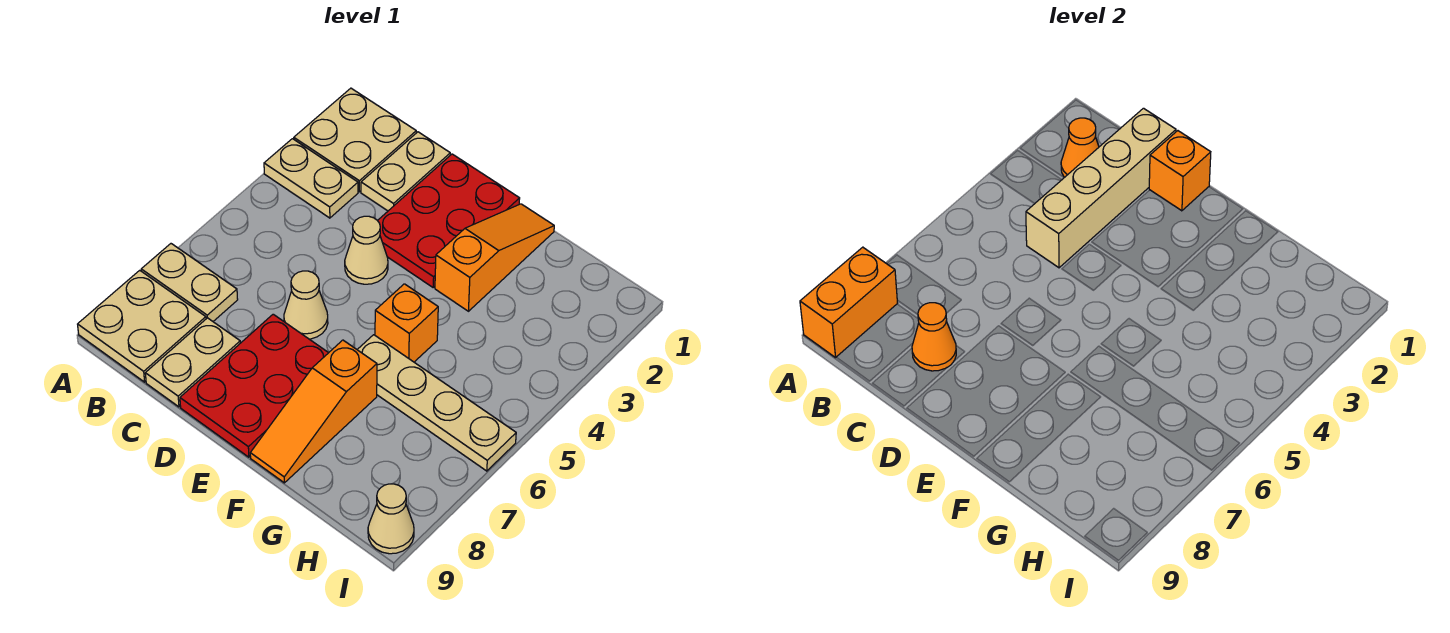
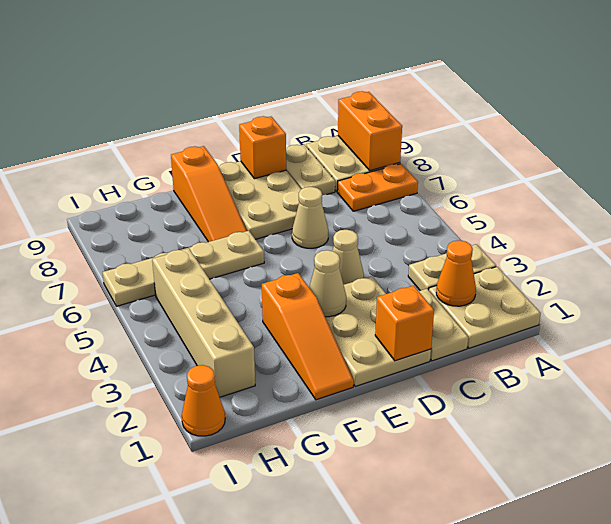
tan plate A7:B7 level 1 -> orange plate A7:B7 level 1
tan brick C1:C4 level 2 -> tan brick H2:H5 level 1
orange cone C8 level 2 -> orange cone I1 level 1
red plate D1:E3 level 1 -> tan plate D1:E3 level 1
red plate D7:E9 level 1 -> tan plate D7:E9 level 1
orange brick F5 level 1 -> orange brick D9 level 2
orange slope F7:F9 level 1 top 7 -> orange slope F7:F9 level 1 top 9
tan cone I9 level 1 -> tan cone E3 level 2

